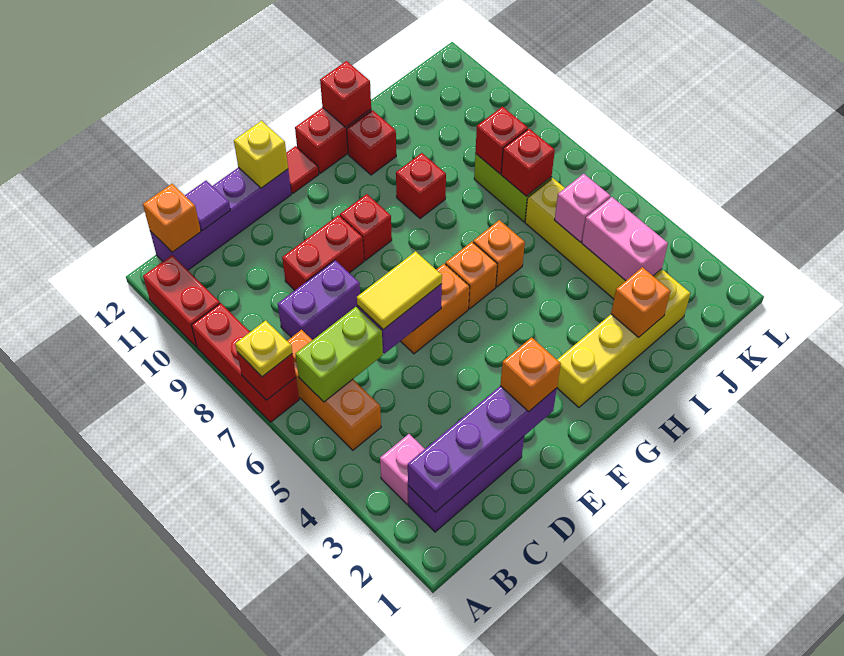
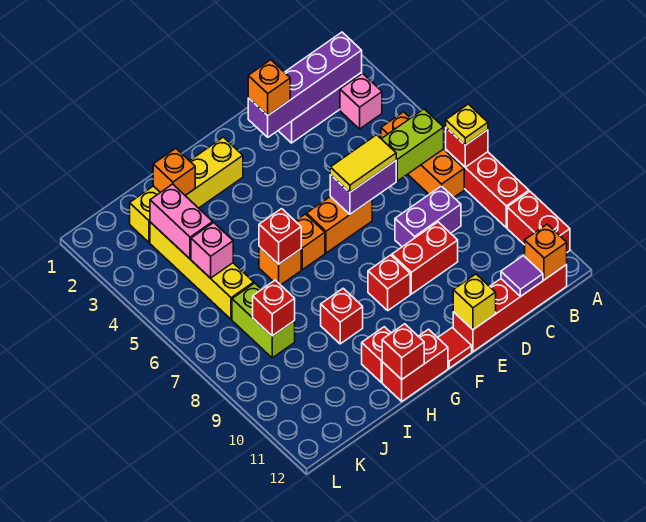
purple brick B12:E12 level 1 -> red brick B12:E12 level 1
red brick J7 level 2 -> red brick H6 level 2

